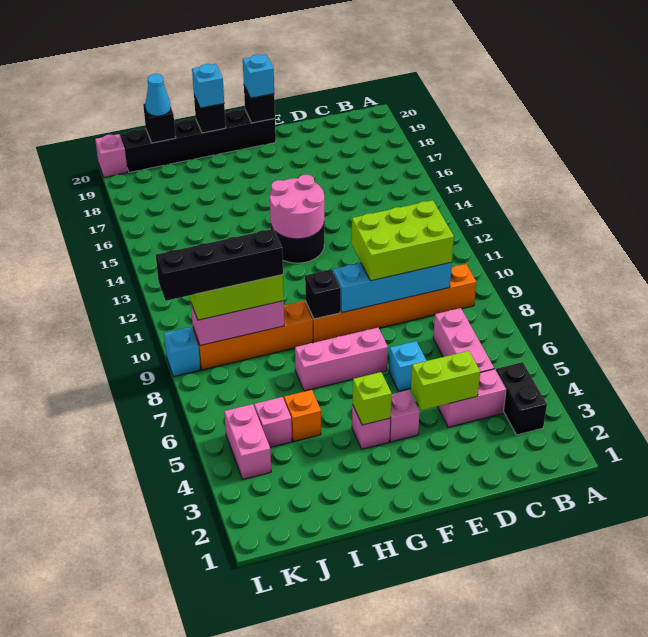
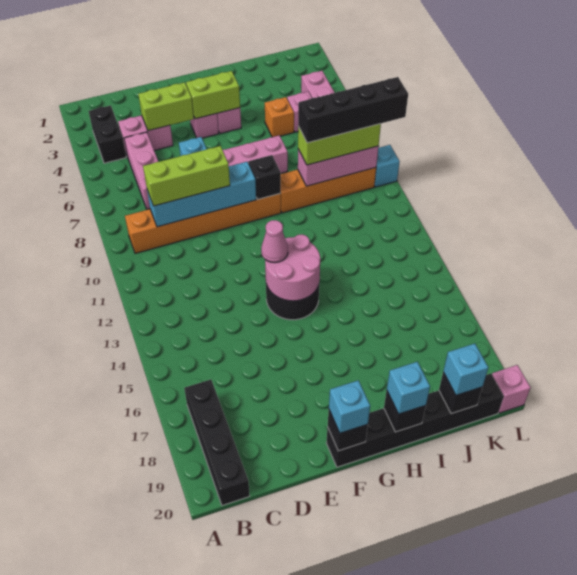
none -> black brick B17:B20 level 1
lime brick C9:E10 level 3 -> lime brick C9:E9 level 3
none -> pink cone F13 level 3
lime brick G4 level 2 -> lime brick F4:G4 level 2
cyan cone J20 level 3 -> cyan brick J20 level 3

